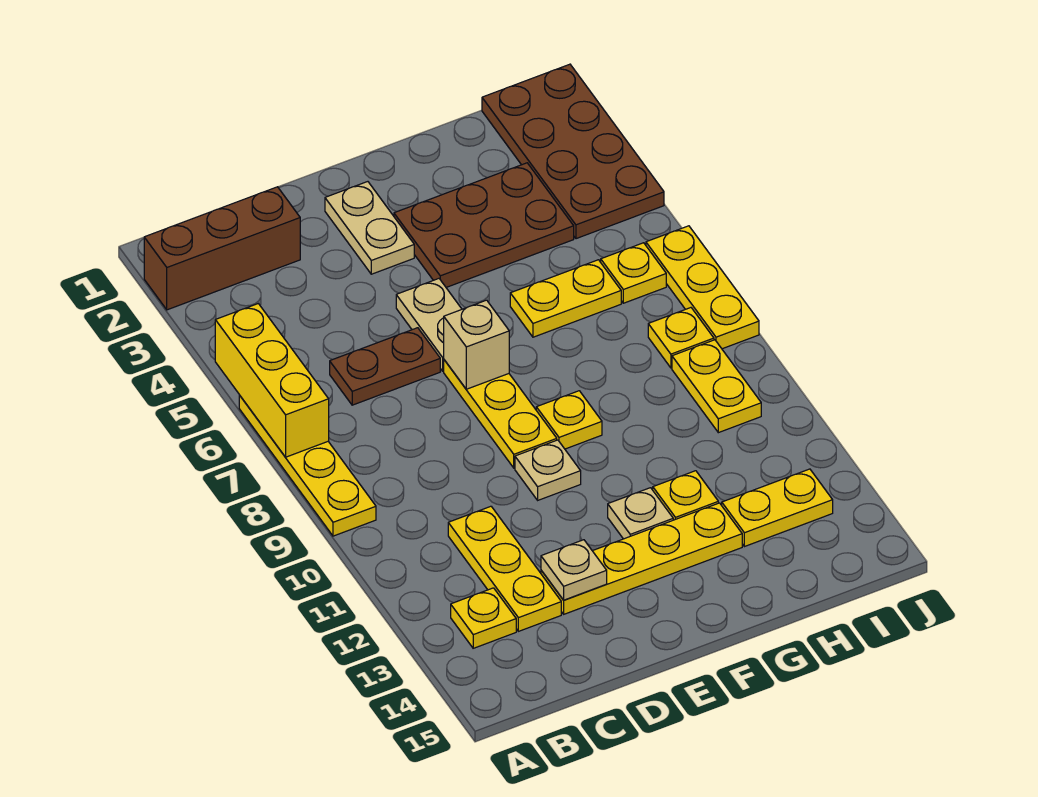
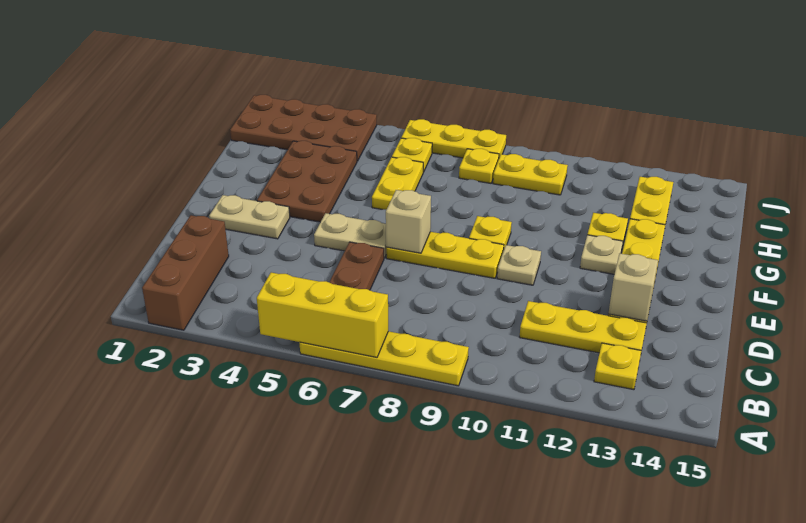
tan plate D13 level 2 -> tan brick D13 level 2

